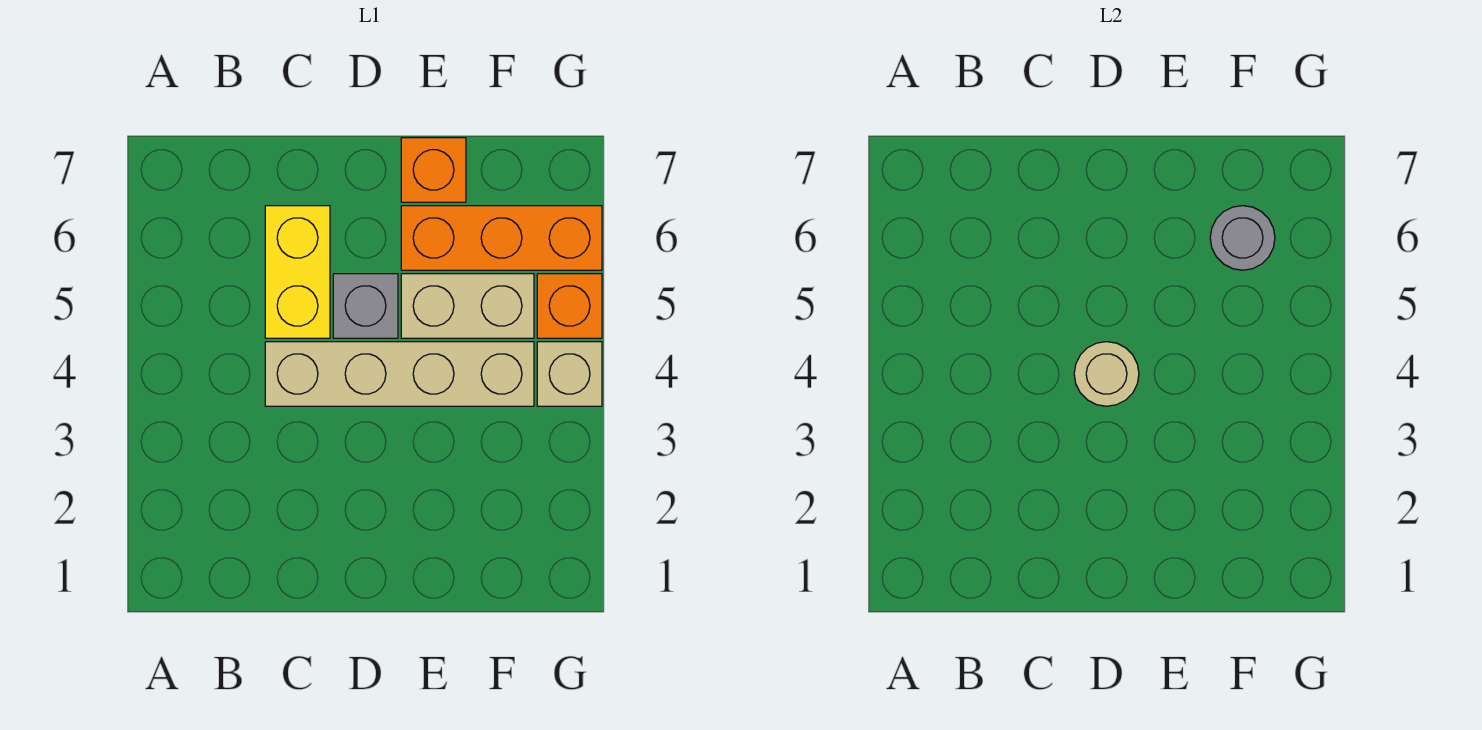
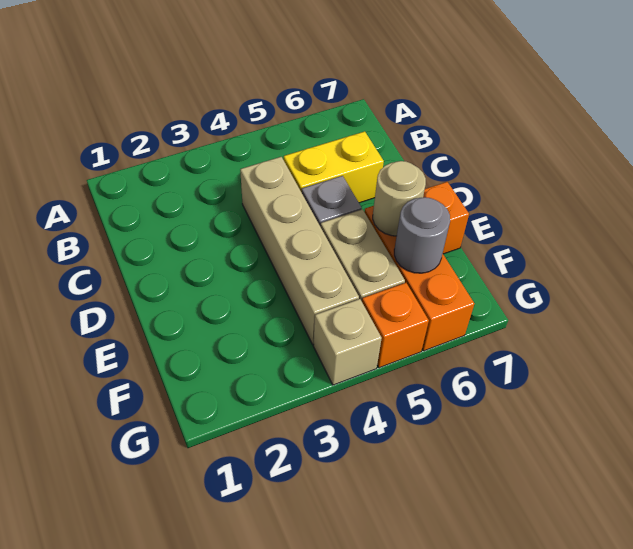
tan round brick D4 level 2 -> tan round brick E6 level 2

